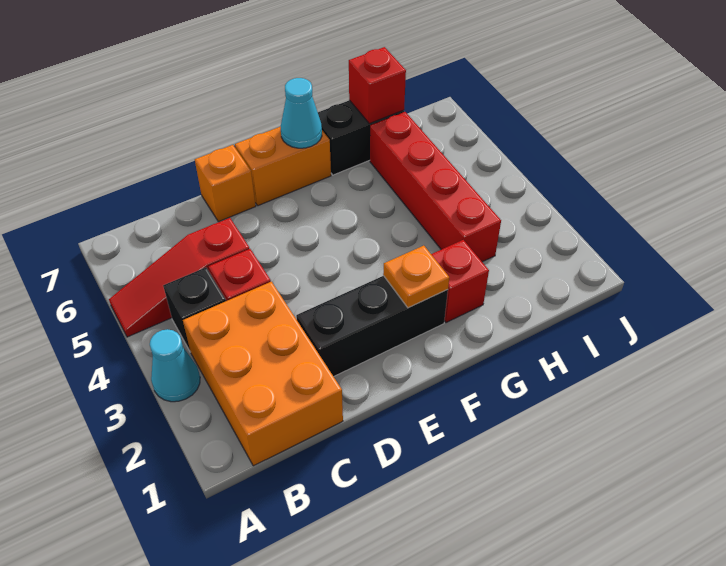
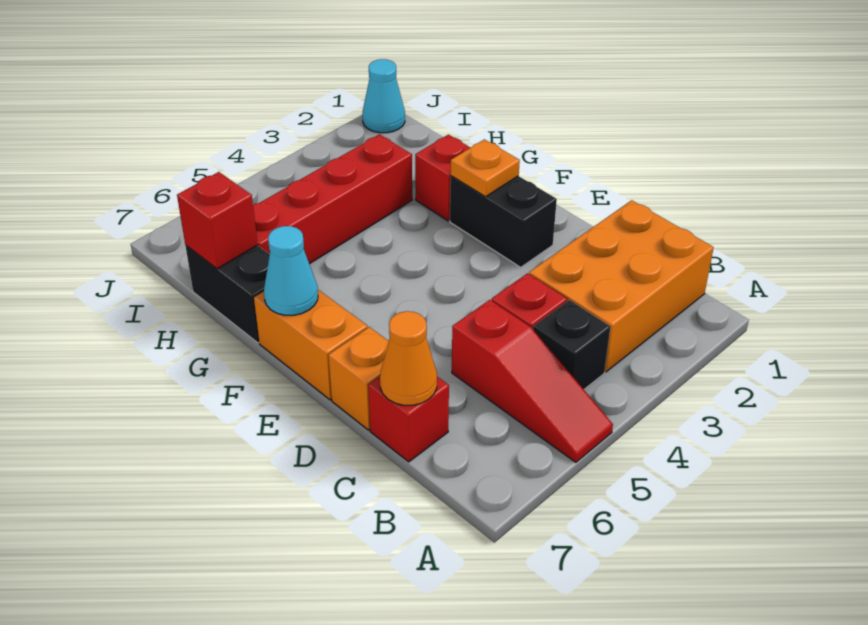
cyan cone A3 level 1 -> cyan cone J1 level 1
none -> red brick C7 level 1
none -> orange cone C7 level 2
black brick D2:F2 level 1 -> black brick E2:F2 level 1

